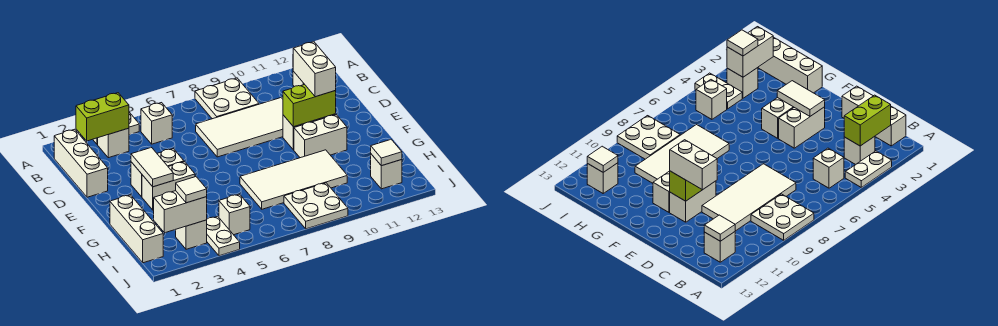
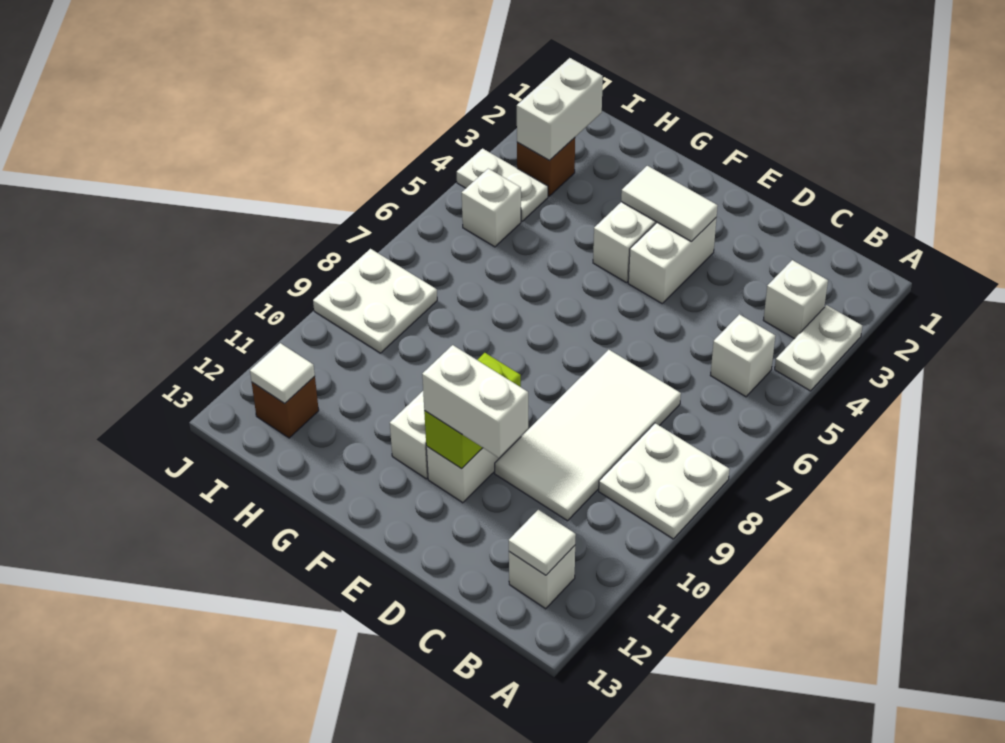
white brick B1:D1 level 1 -> none
lime brick B2:B3 level 2 -> none
white brick G1:I1 level 1 -> none
white tile G7:H10 level 1 -> none
white brick I3 level 1 -> brown brick I3 level 1
white tile I3 level 3 -> none
white brick I12 level 1 -> brown brick I12 level 1

